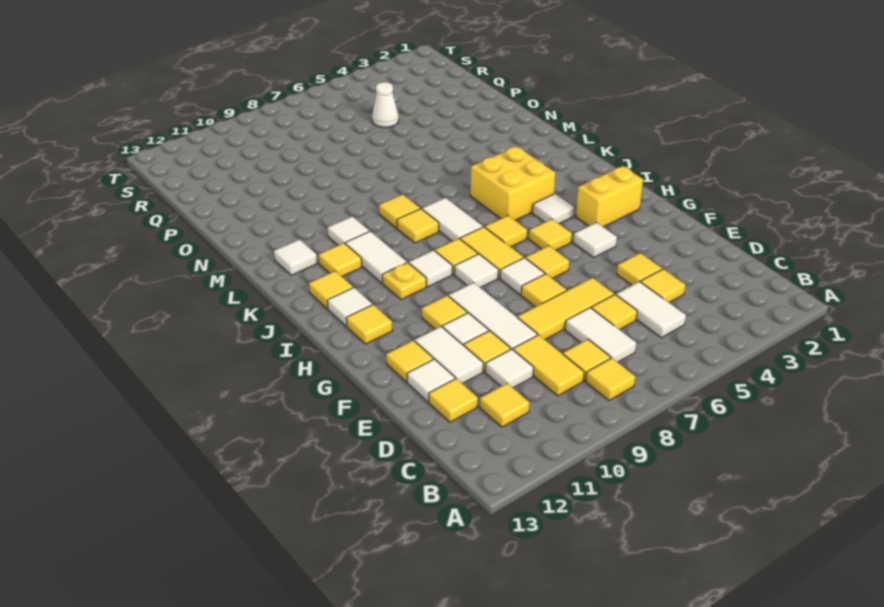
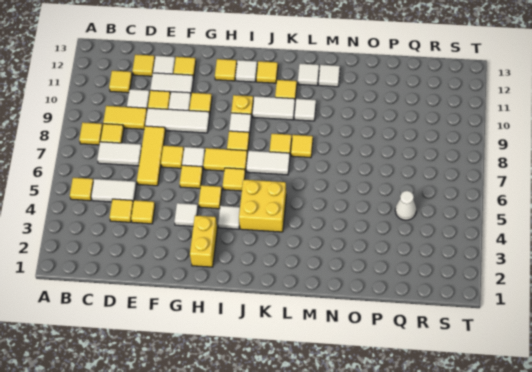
yellow tile D6 level 1 -> yellow tile B5 level 1
white tile H8 level 1 -> white tile M12 level 1

